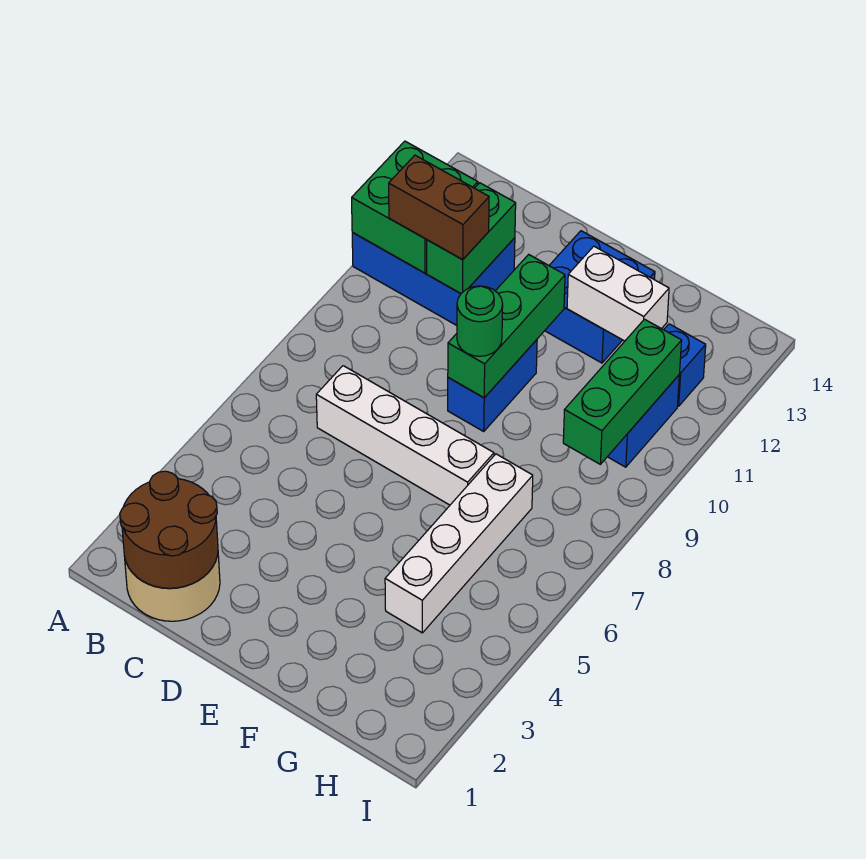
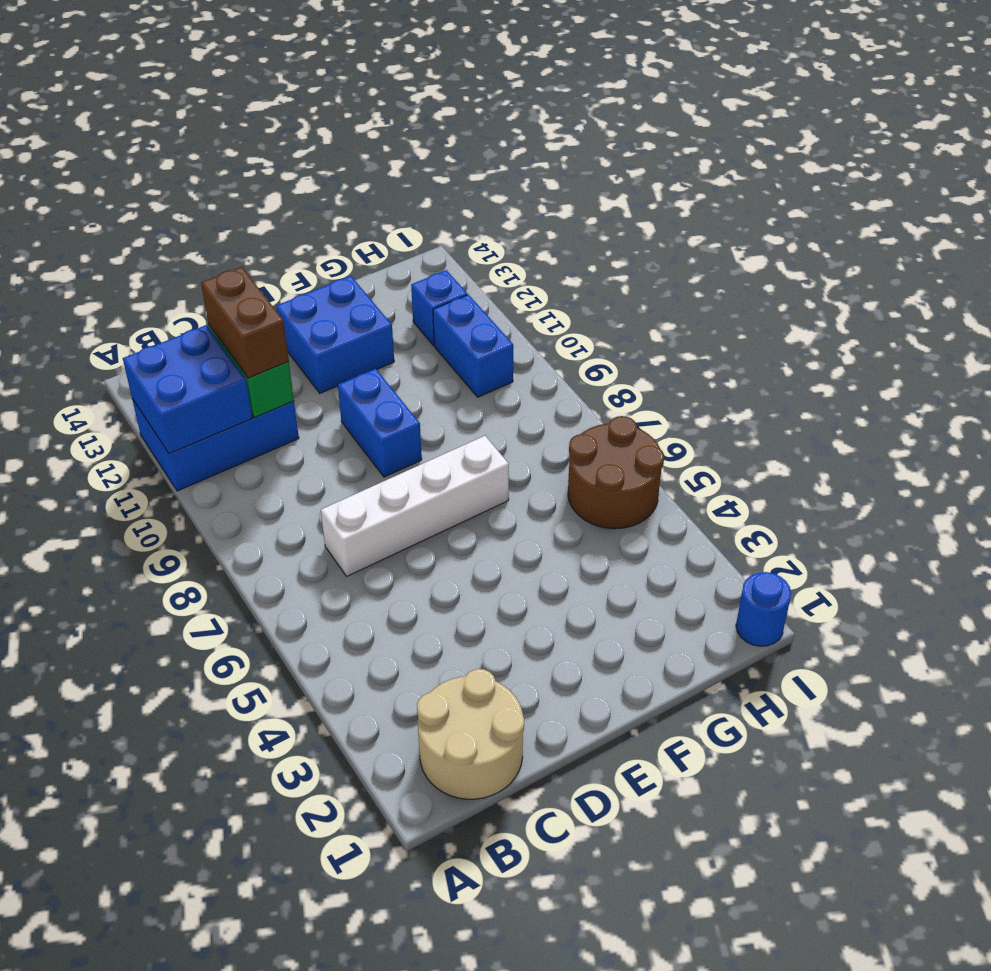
green brick A11:B12 level 2 -> blue brick A11:B12 level 2
brown round brick B1:C2 level 2 -> brown round brick H5:I6 level 1
brown brick B11:C11 level 3 -> brown brick C11:C12 level 3
green brick E9:E11 level 2 -> none
green round brick E9 level 3 -> none
white brick F12:G12 level 2 -> none
white brick G4:G7 level 1 -> none
green brick H9:H11 level 2 -> none
none -> blue round brick I1 level 1

